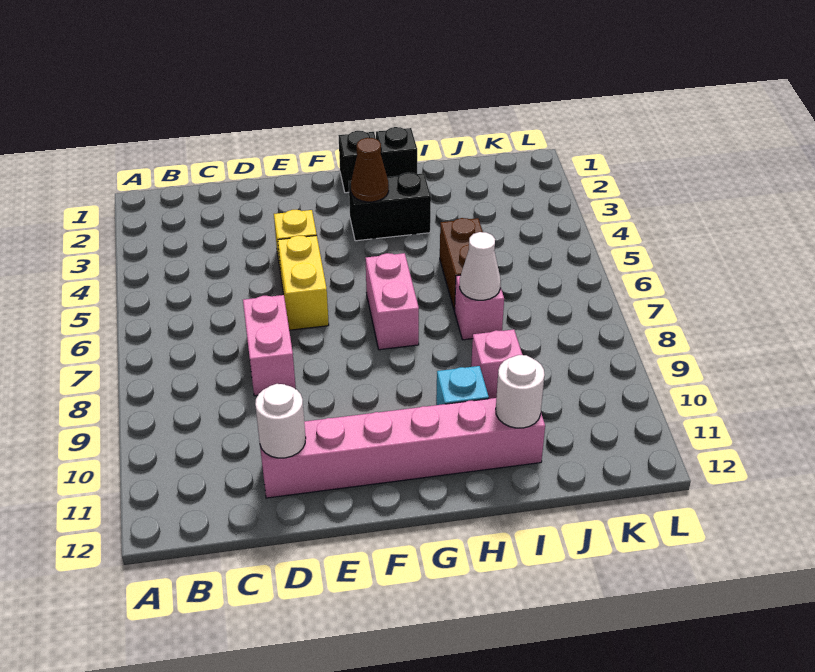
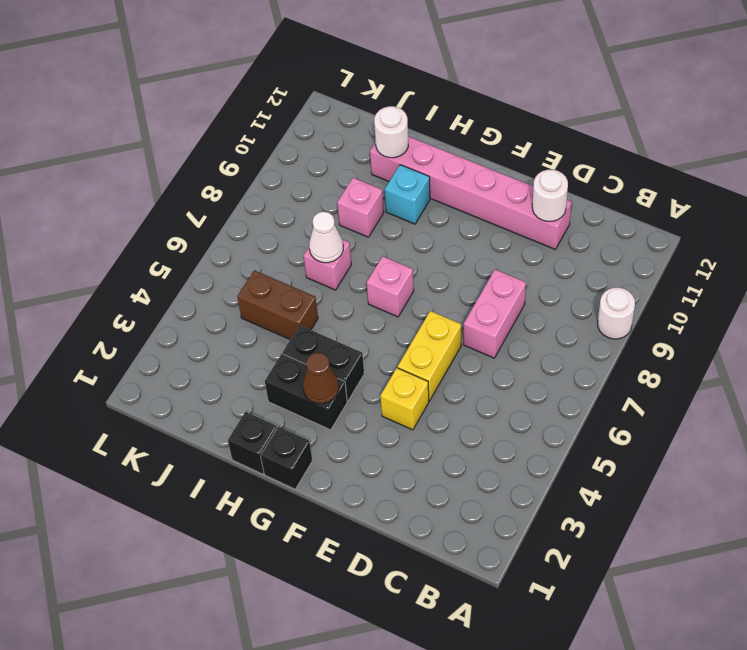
none -> white round brick A9 level 1
none -> black brick G4:H4 level 1
pink brick G6:G7 level 1 -> pink brick G7 level 1
brown brick I5:I6 level 1 -> brown brick I5:J5 level 1

